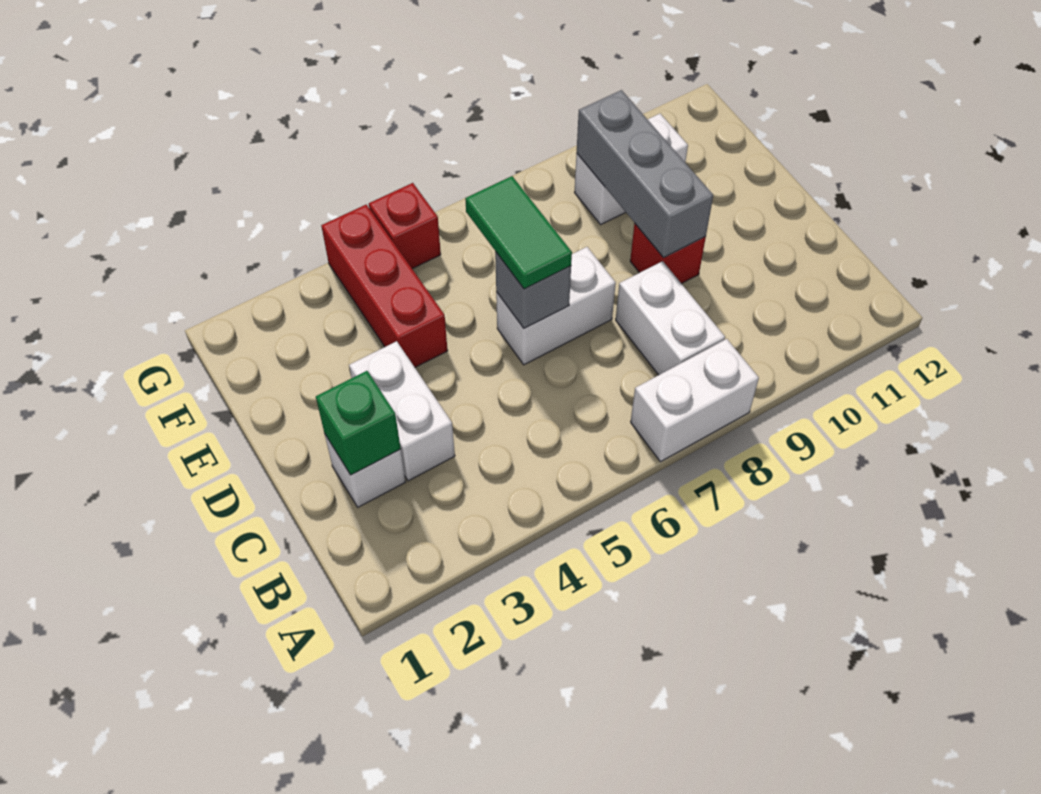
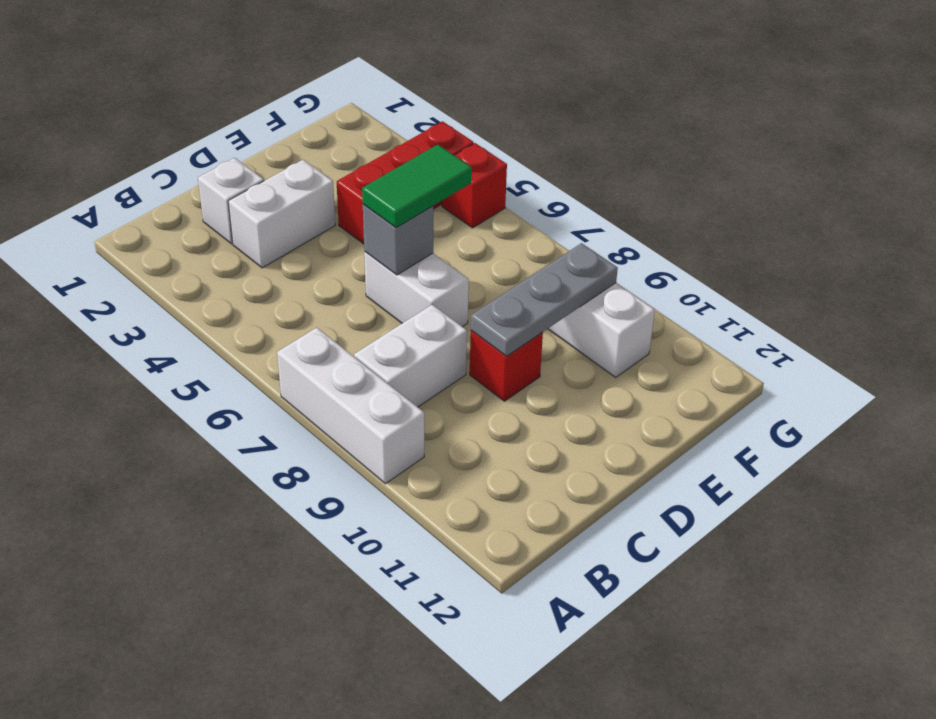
white brick A7:A8 level 1 -> white brick A7:A9 level 1
green brick C2 level 2 -> none
grey brick D9:F9 level 2 -> grey plate D9:F9 level 2

